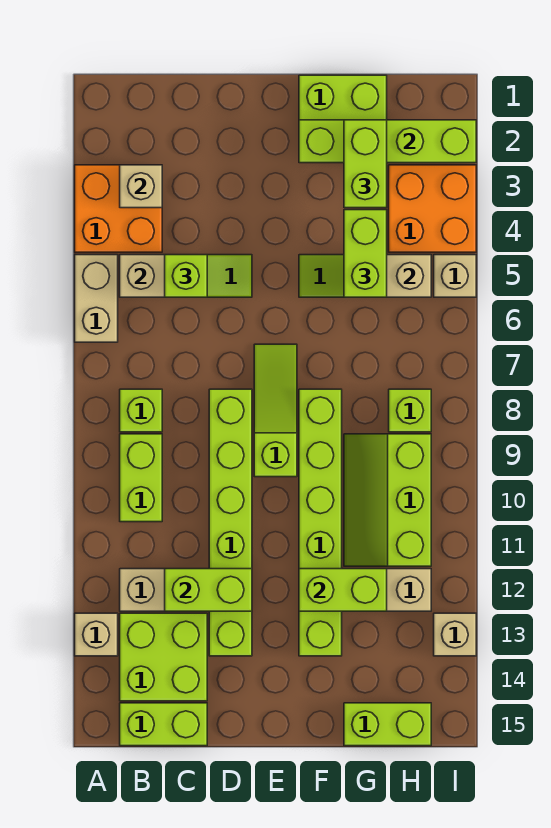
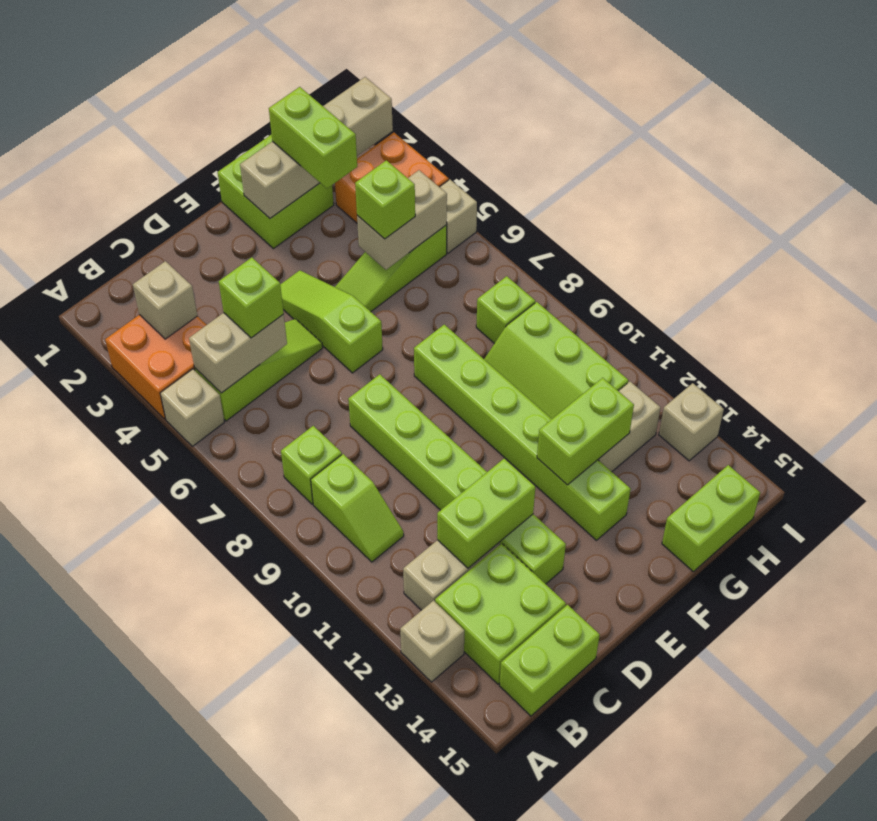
tan brick A5:A6 level 1 -> tan brick A5 level 1
lime brick B9:B10 level 1 -> lime slope B9:B10 level 1 top 9
lime slope E7:E9 level 1 top 9 -> lime slope E4:E6 level 1 top 6
lime brick F2:I2 level 2 -> tan brick F2:I2 level 2
lime brick G4:G5 level 3 -> lime brick G5 level 3

